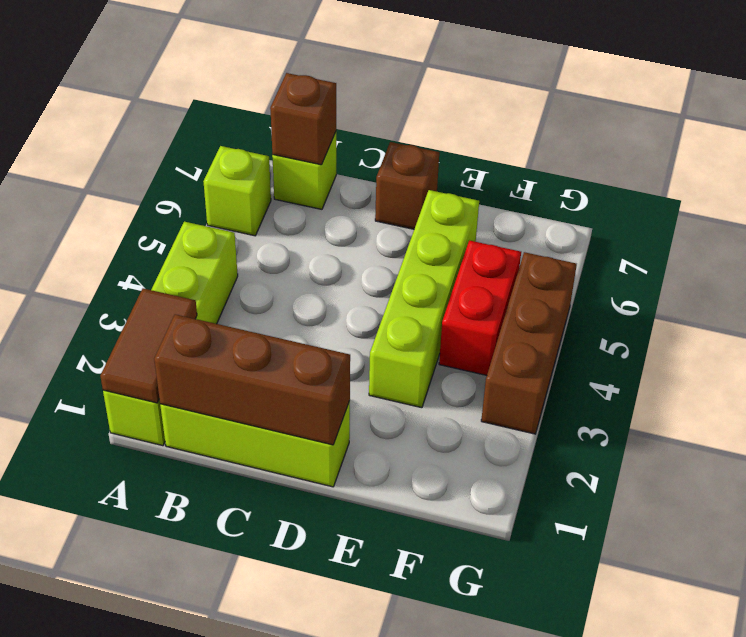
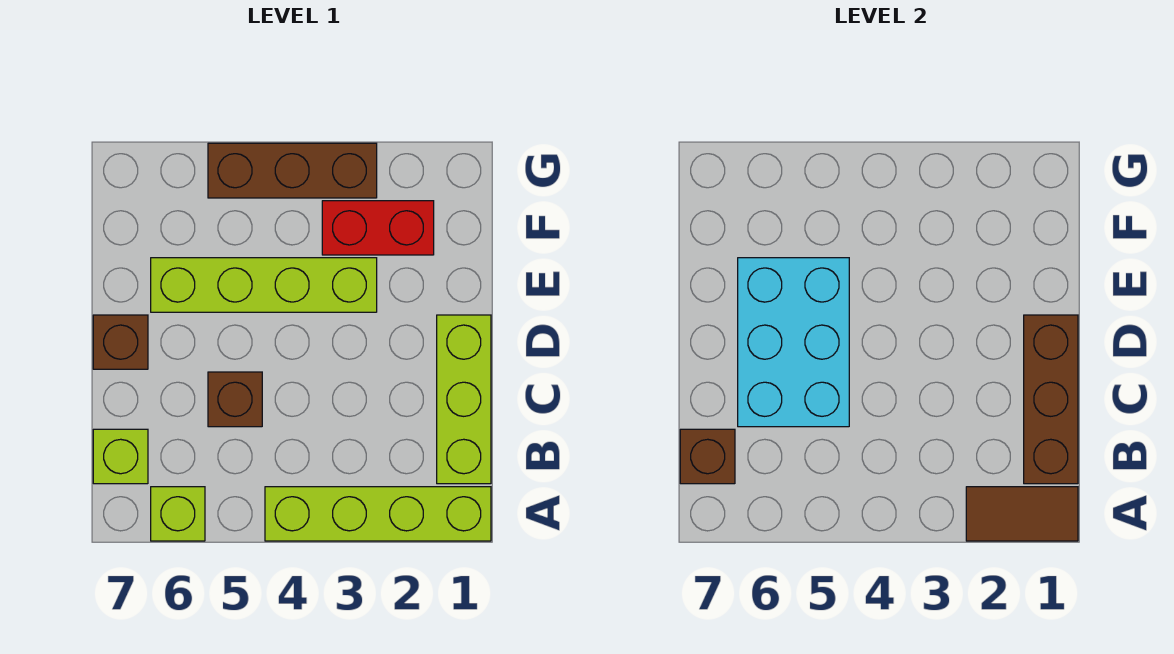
none -> brown brick C5 level 1
none -> cyan brick C5:E6 level 2
red brick F4:F5 level 1 -> red brick F2:F3 level 1

